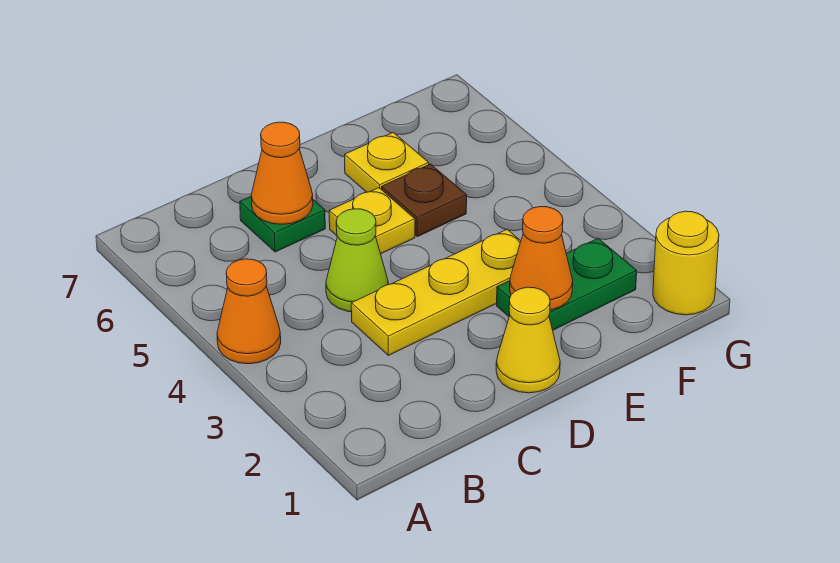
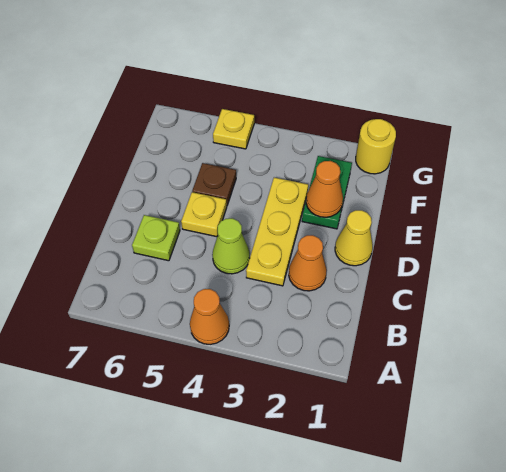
green plate C6 level 1 -> lime plate C6 level 1
orange cone C6 level 2 -> orange cone C2 level 1
yellow plate E6 level 1 -> yellow plate G5 level 1

